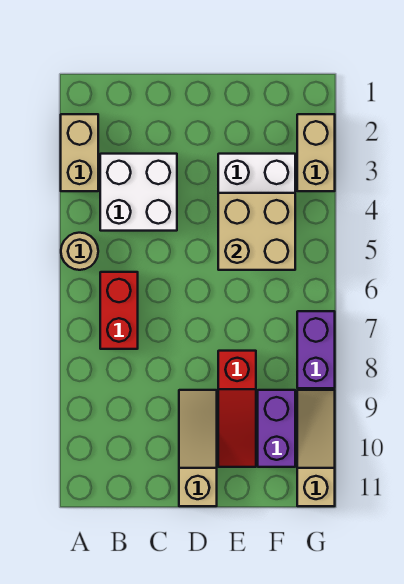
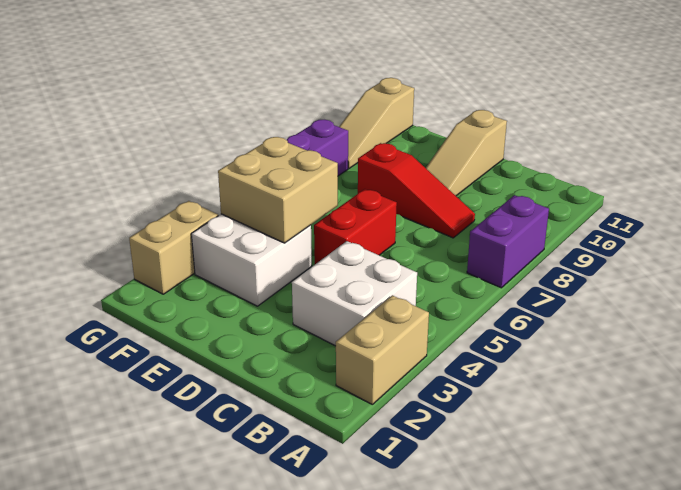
tan round brick A5 level 1 -> none
red brick B6:B7 level 1 -> red brick D5:D6 level 1
red slope E8:E10 level 1 top 8 -> red slope C8:E8 level 1 top E
purple brick F9:F10 level 1 -> purple brick A7:A8 level 1

